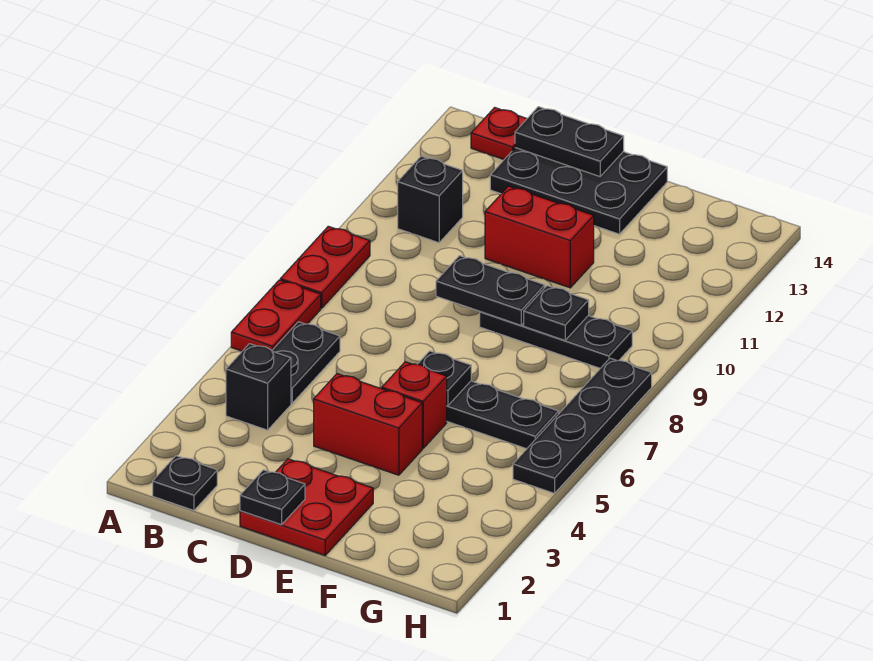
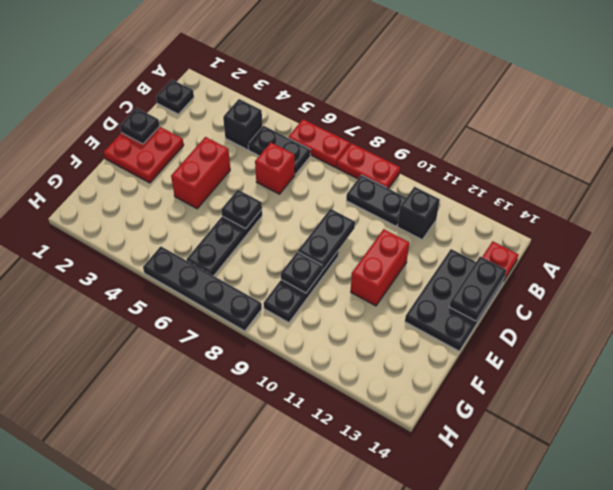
none -> black plate B9:B10 level 1
red brick E5 level 1 -> red brick C6 level 1

